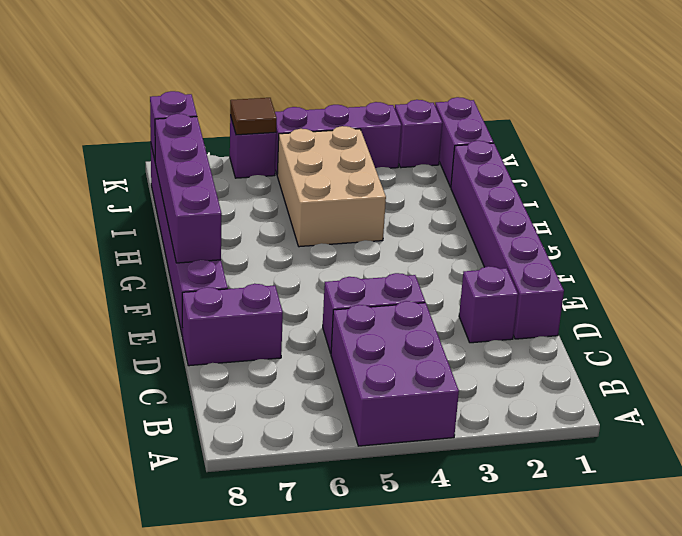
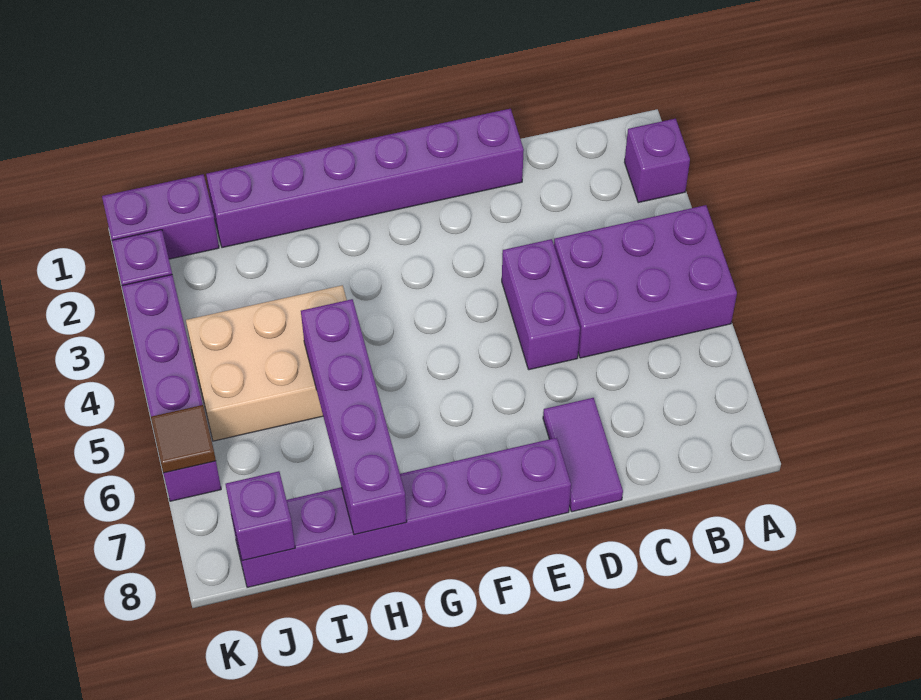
purple brick D2 level 1 -> purple brick A2 level 1
purple brick D7:D8 level 1 -> purple tile D7:D8 level 1
purple brick F8:I8 level 2 -> purple brick H5:H8 level 2

